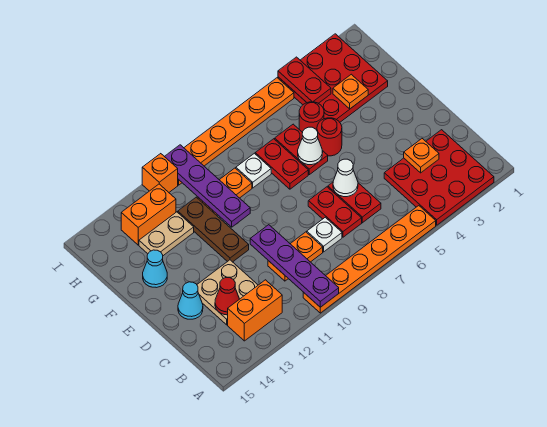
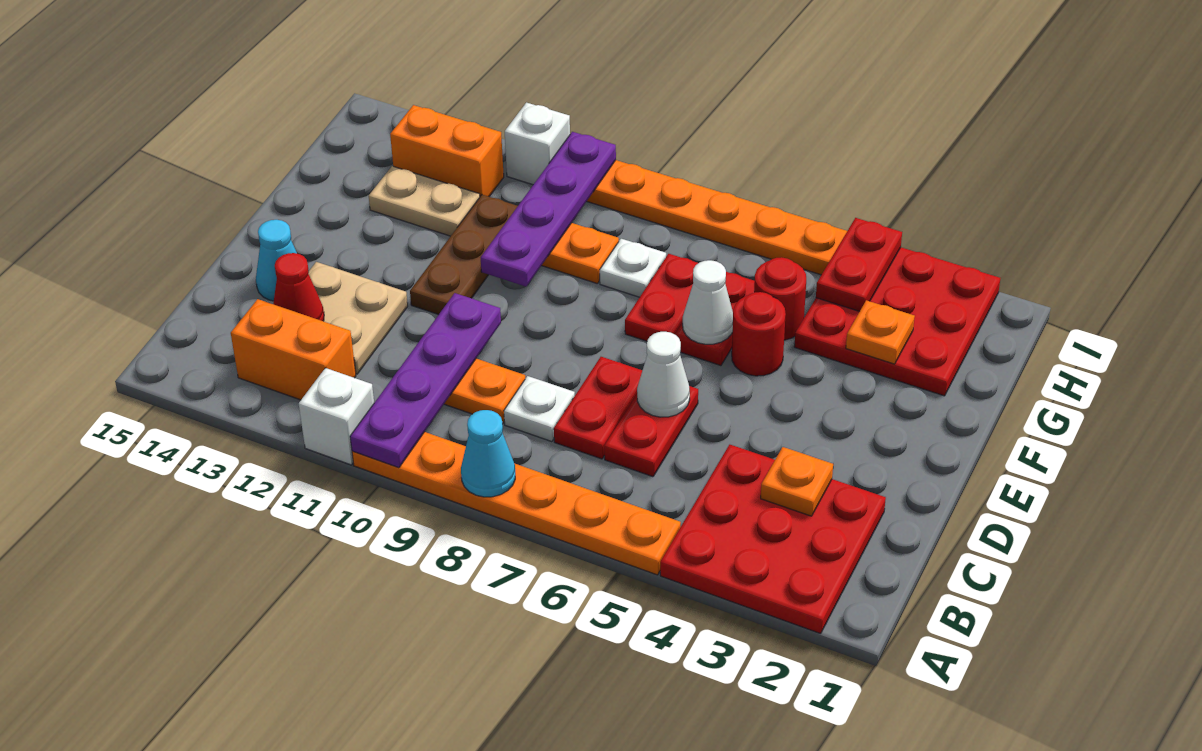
none -> white brick A11 level 1
cyan cone F14 level 1 -> cyan cone A8 level 2
orange brick I11 level 1 -> white brick I11 level 1

